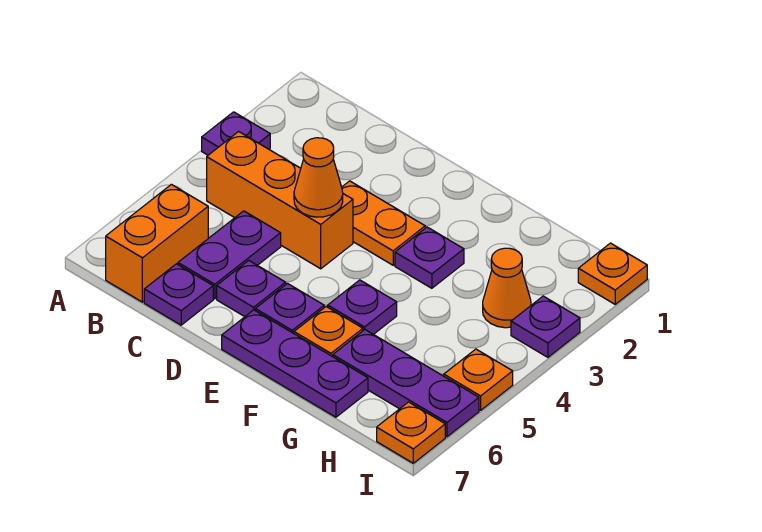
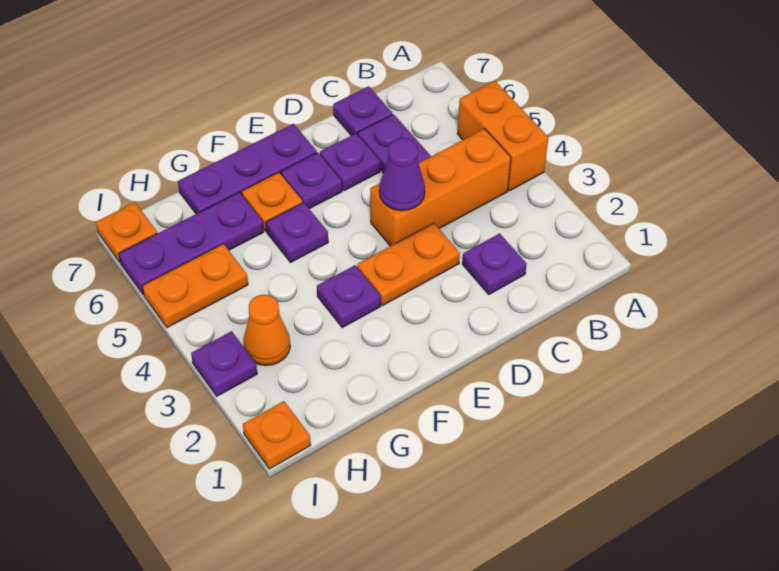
purple plate A3 level 1 -> purple plate C2 level 1
orange brick B6:B7 level 1 -> orange brick A4:A5 level 1
orange cone D4 level 2 -> purple cone D4 level 2
orange plate I5 level 1 -> orange plate H5:I5 level 1

